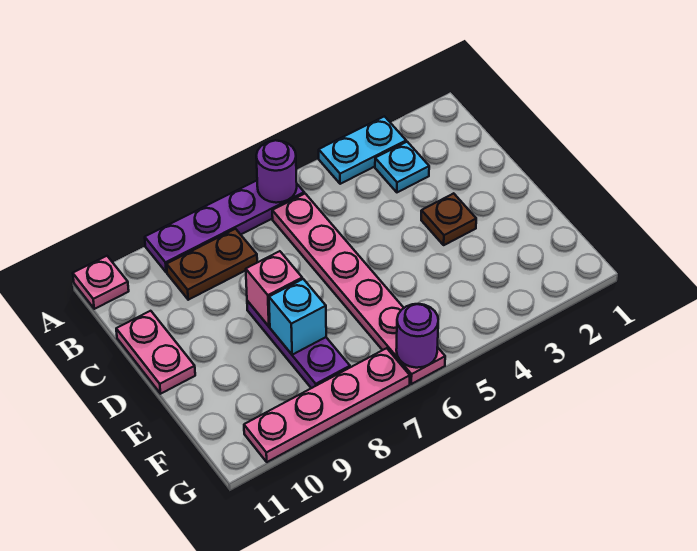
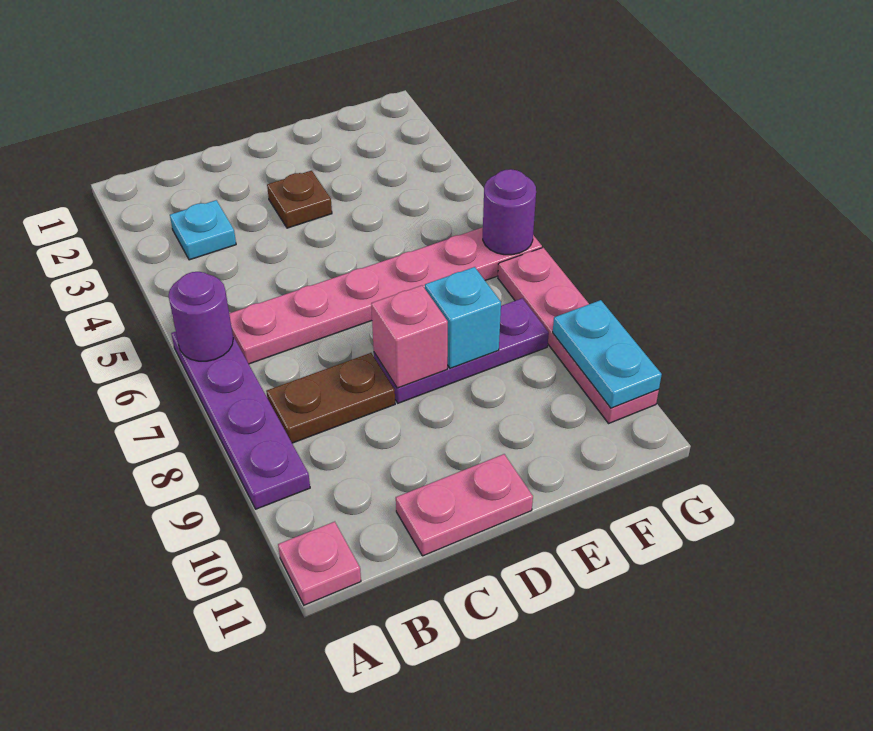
cyan plate A3:A4 level 1 -> cyan plate G9:G10 level 2
brown plate B8:B9 level 1 -> brown plate B8:C8 level 1

